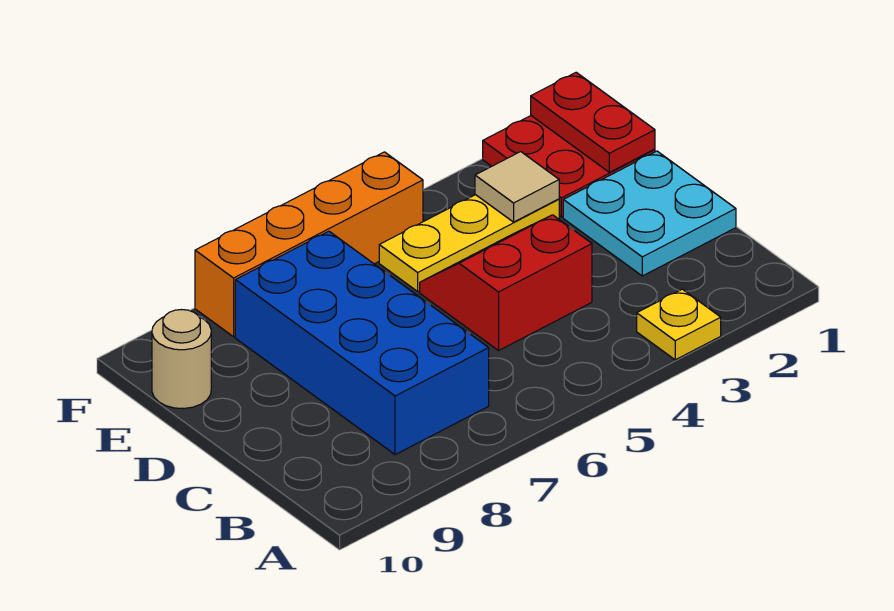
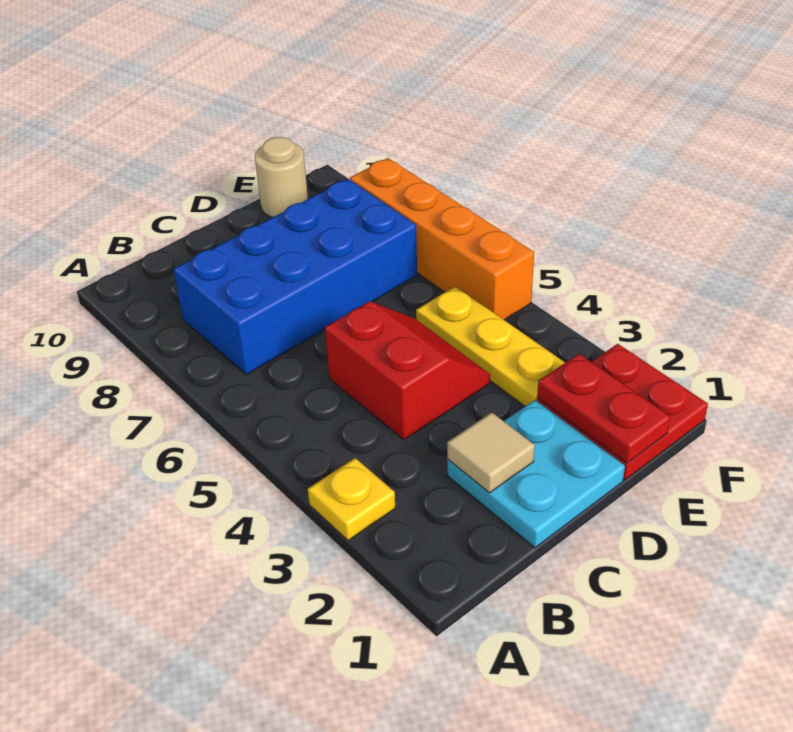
red plate E1:F1 level 2 -> red plate E1:E2 level 2
tan tile E3 level 2 -> tan tile C2 level 2

